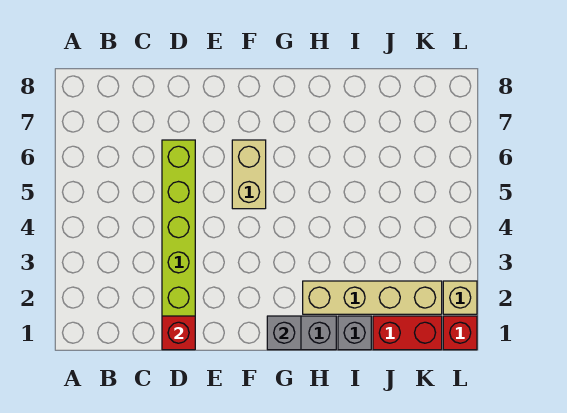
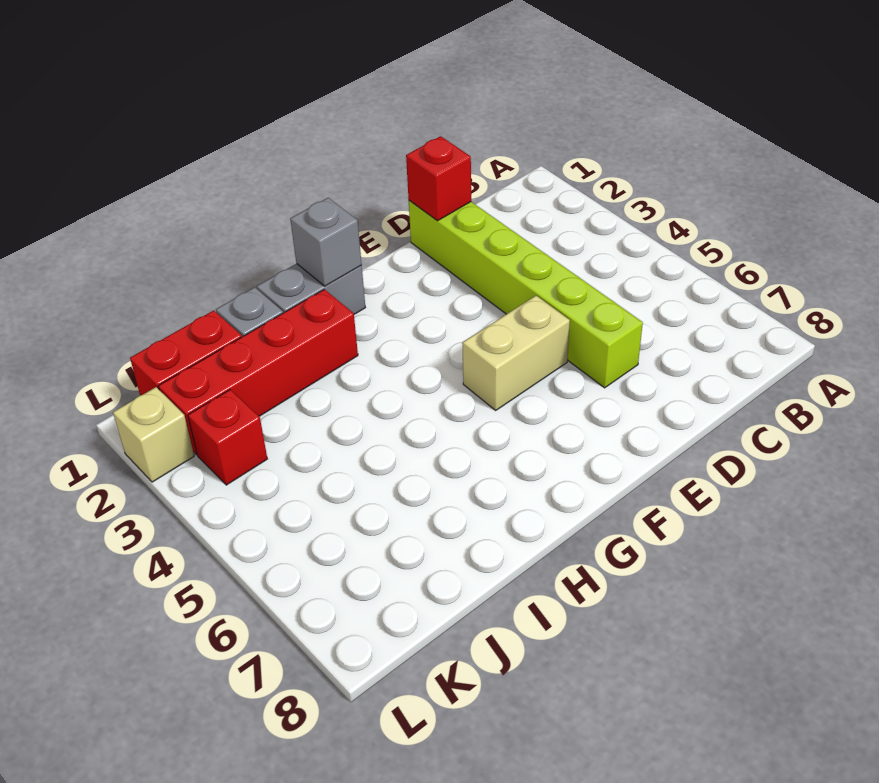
tan brick F5:F6 level 1 -> tan brick E5:F5 level 1
tan brick H2:K2 level 1 -> red brick H2:K2 level 1
red brick L1 level 1 -> red brick K3 level 1

